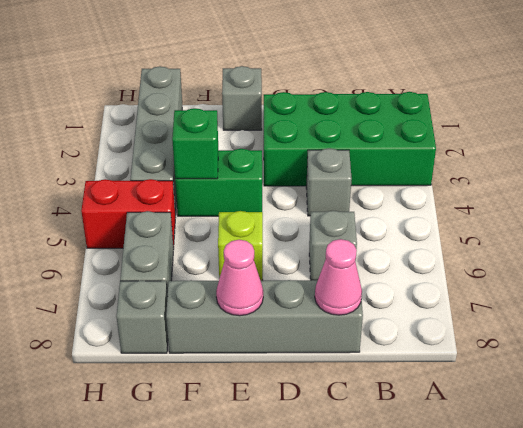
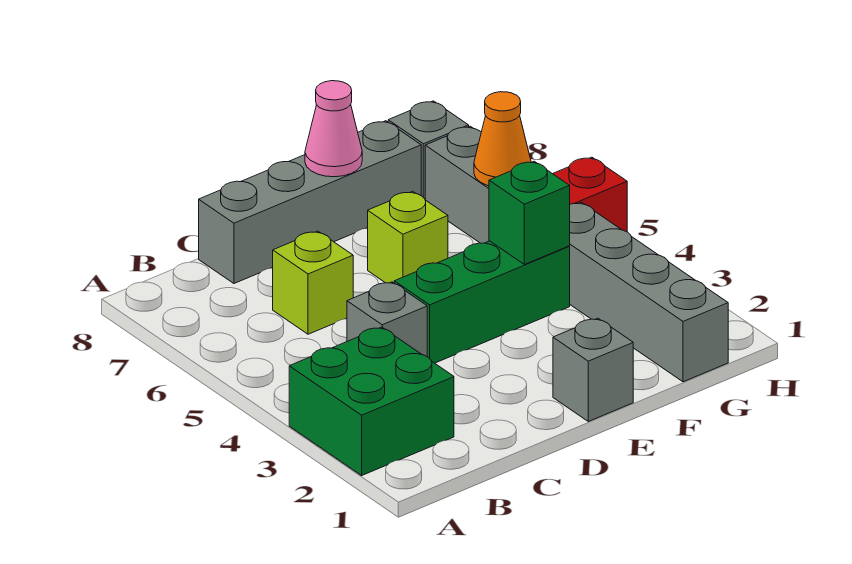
green brick A2:D3 level 1 -> green brick A2:B3 level 1
grey brick C6 level 1 -> lime brick C6 level 1
pink cone C8 level 2 -> none
green brick E4:F4 level 1 -> green brick D4:F4 level 1
none -> orange cone G6 level 2

